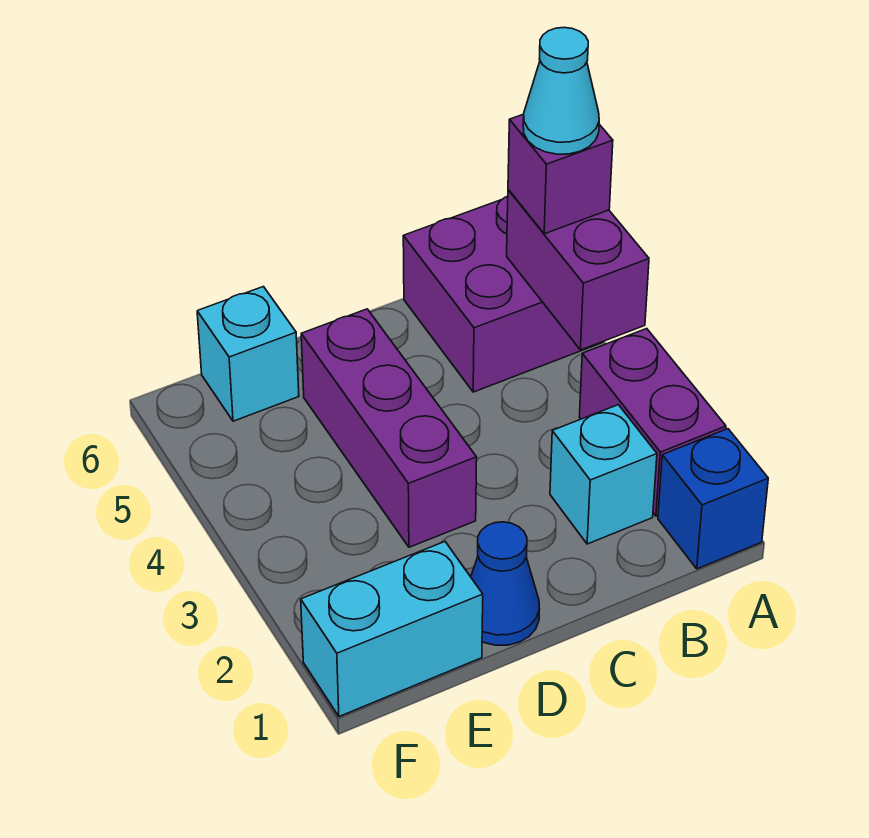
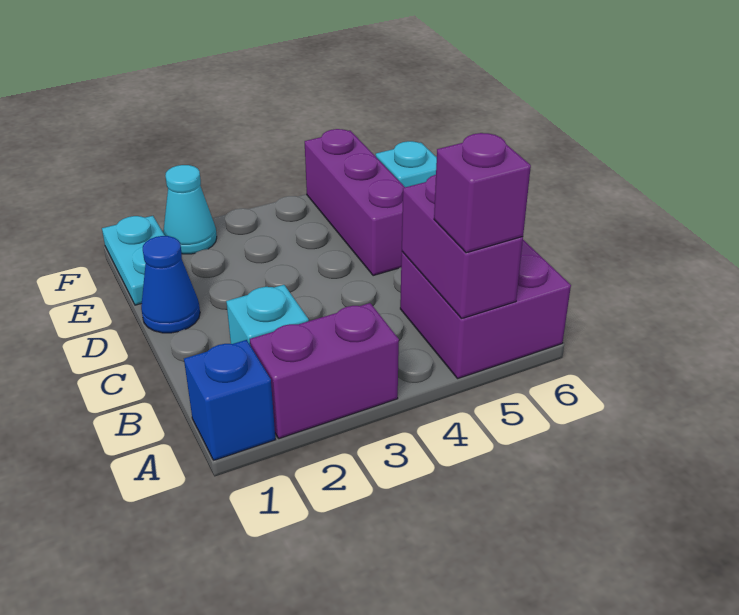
purple brick A4:A5 level 2 -> purple brick A5:B5 level 2
cyan cone A5 level 4 -> cyan cone F2 level 1
purple brick D3:D5 level 1 -> purple brick D5:F5 level 1
cyan brick E1:F1 level 1 -> cyan plate E1:F1 level 1

